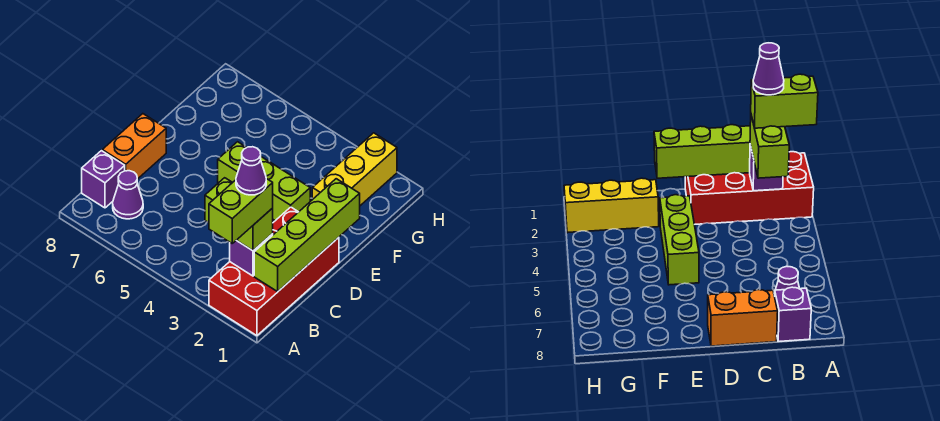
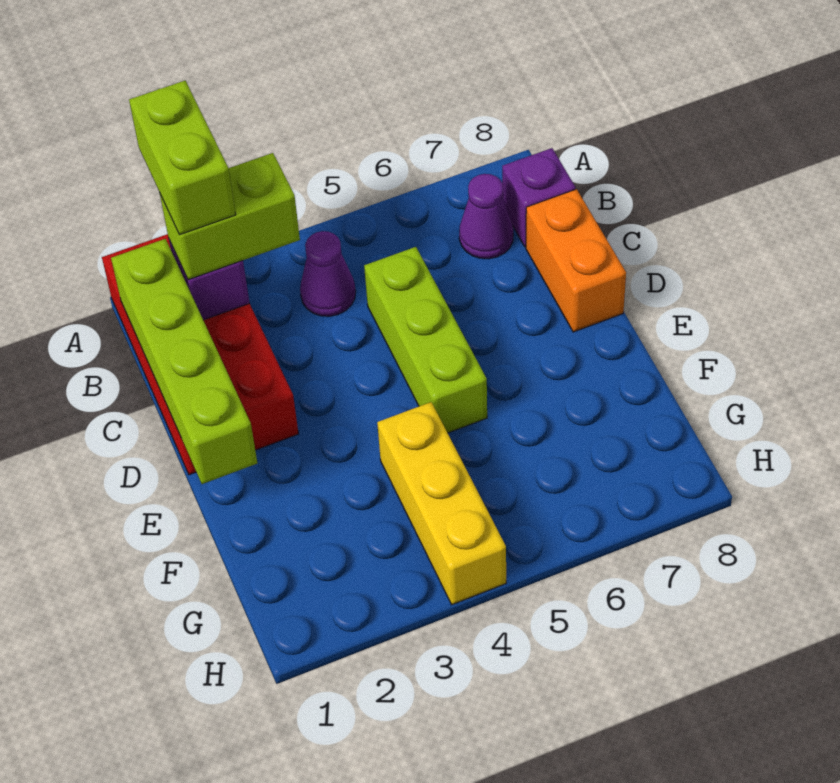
purple cone B2 level 5 -> purple cone B4 level 1
lime brick E3:E5 level 1 -> lime brick C5:E5 level 1
yellow brick F2:H2 level 1 -> yellow brick F4:H4 level 1

